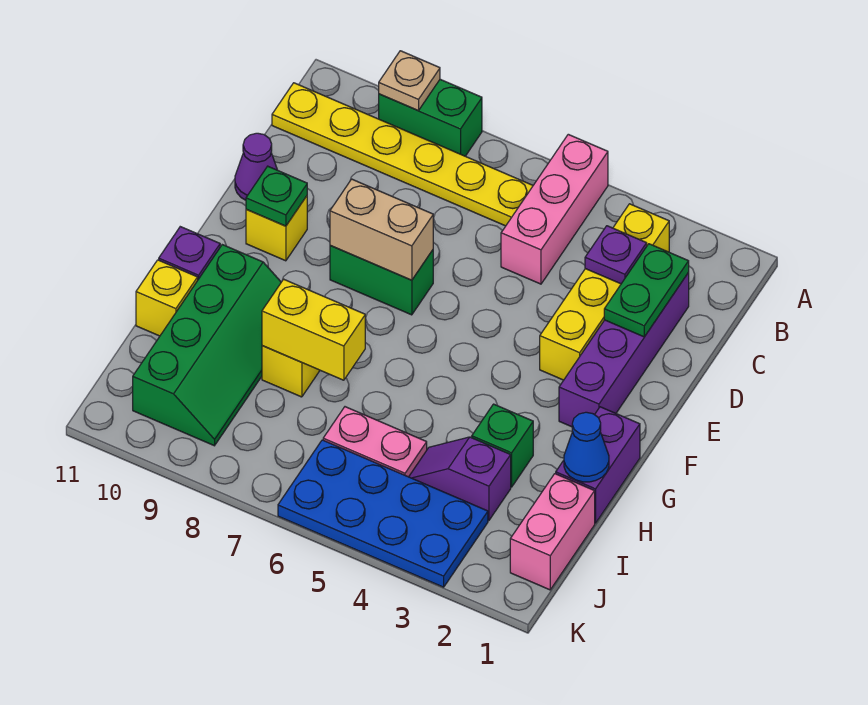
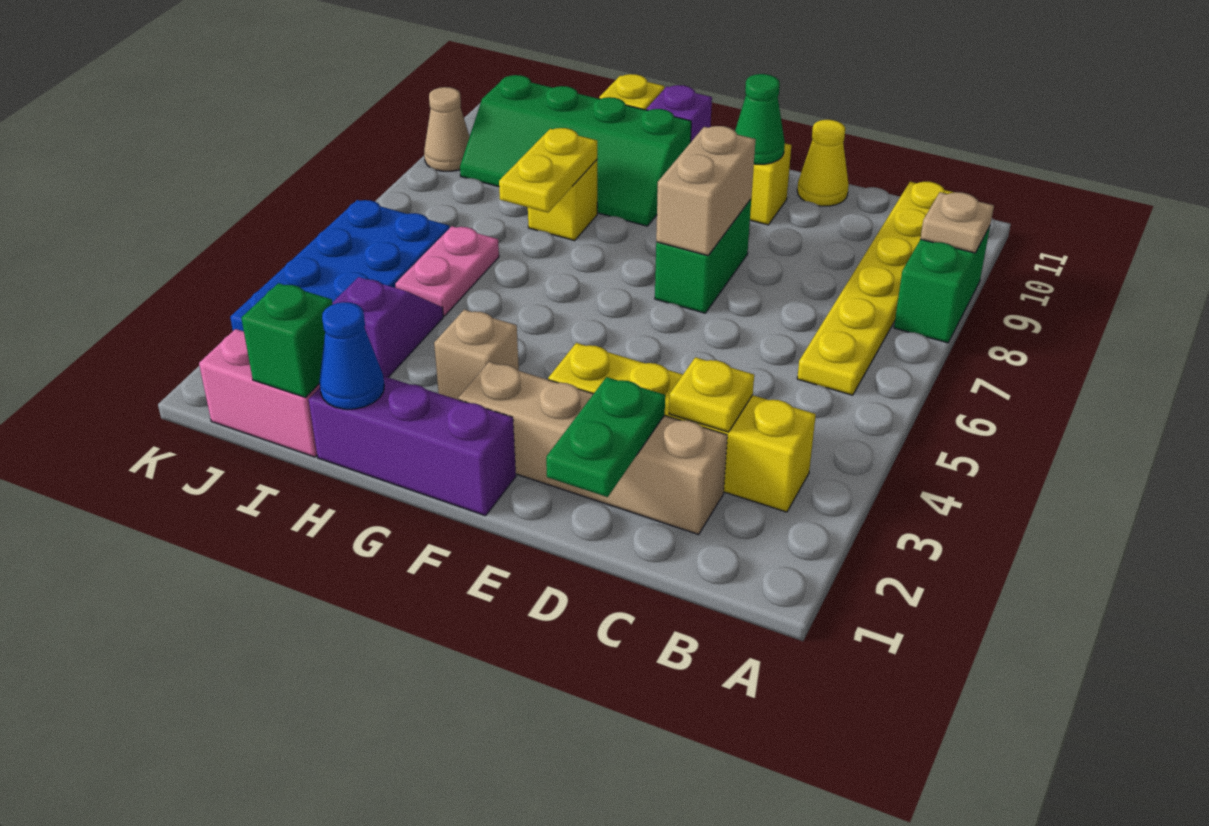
pink brick A5:C5 level 1 -> none
purple brick C2:F2 level 1 -> tan brick C2:F2 level 1
green plate C2:D2 level 2 -> green plate D1:D2 level 2
purple plate C3 level 2 -> yellow plate C3 level 2
purple cone D11 level 1 -> yellow cone D11 level 1
green plate E10 level 2 -> green cone E10 level 2
purple brick G1:H1 level 1 -> purple brick F1:H1 level 1
none -> tan brick G3 level 1
green brick H3 level 1 -> green brick I1 level 2
yellow brick H7:H8 level 2 -> yellow plate H7:H8 level 2
none -> tan cone K9 level 1

